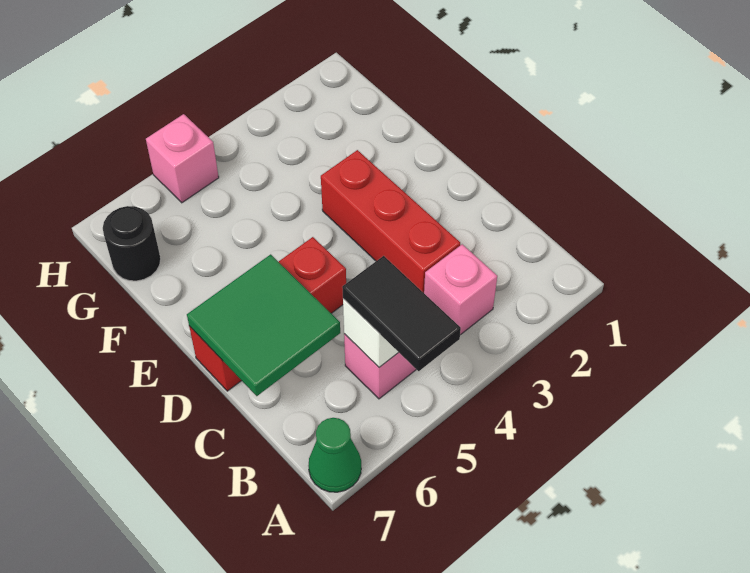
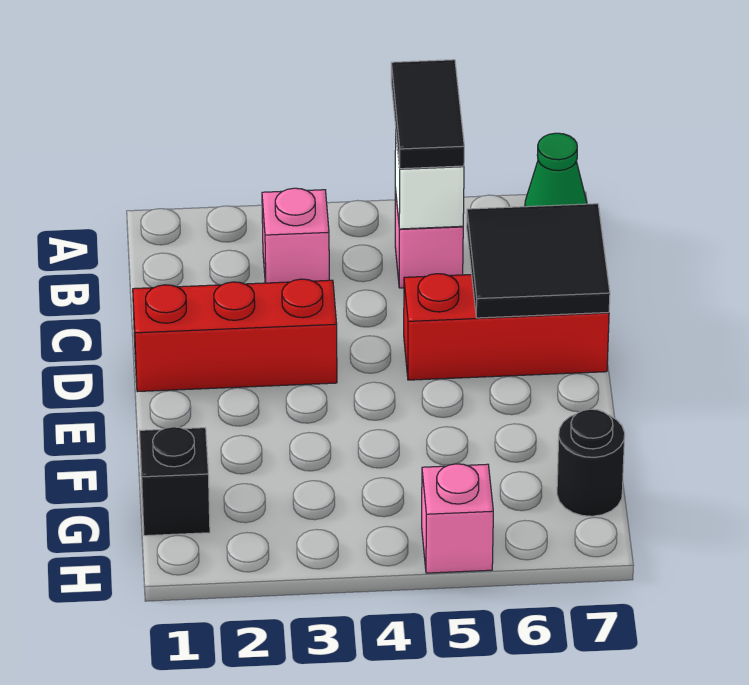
red brick C3:E3 level 1 -> red brick D1:D3 level 1
green tile C6:D7 level 2 -> black tile C6:D7 level 2
none -> black brick G1 level 1

